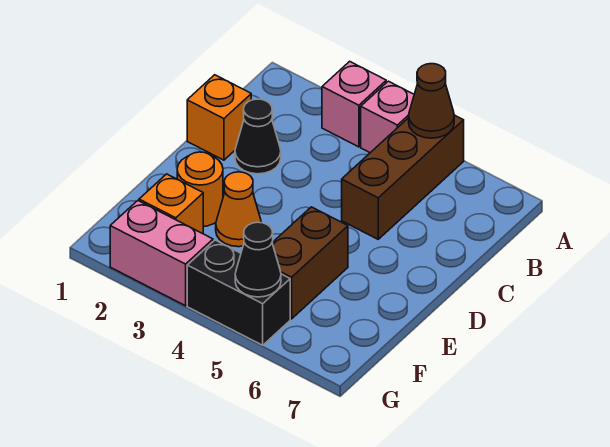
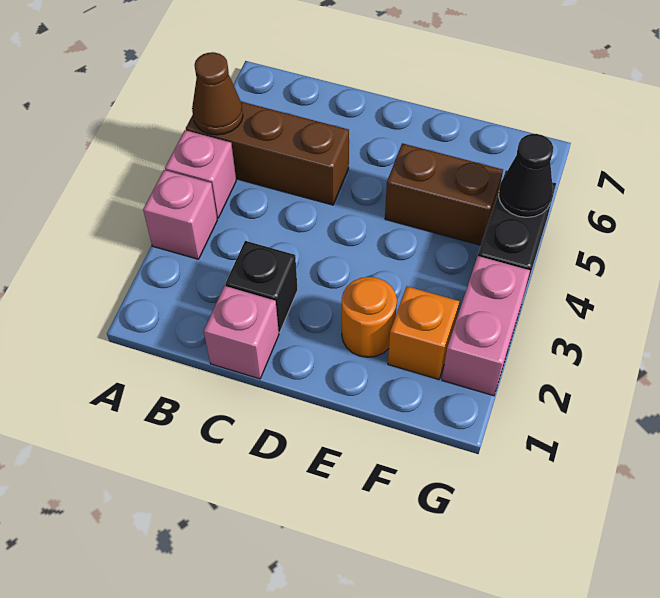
orange brick C1 level 1 -> pink brick C1 level 1
black cone C2 level 1 -> black brick C2 level 1
orange cone E3 level 1 -> none

